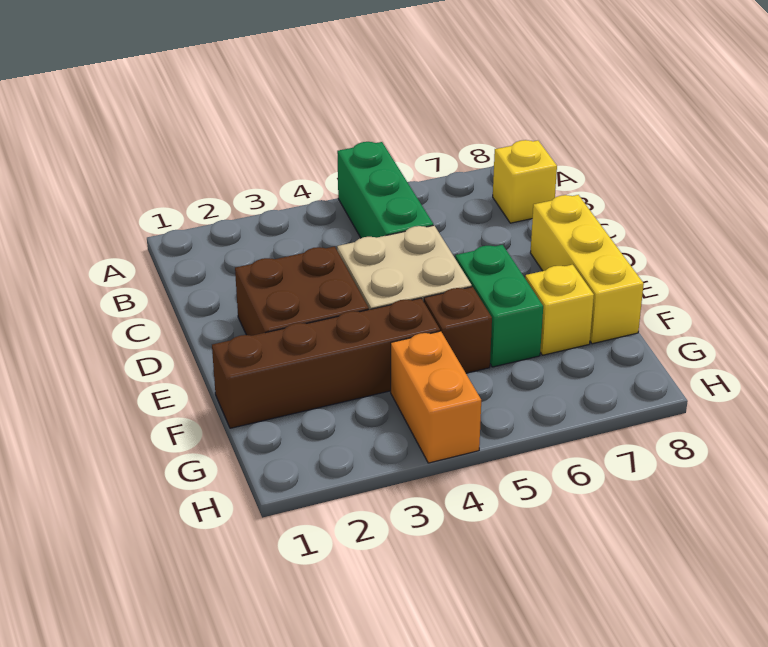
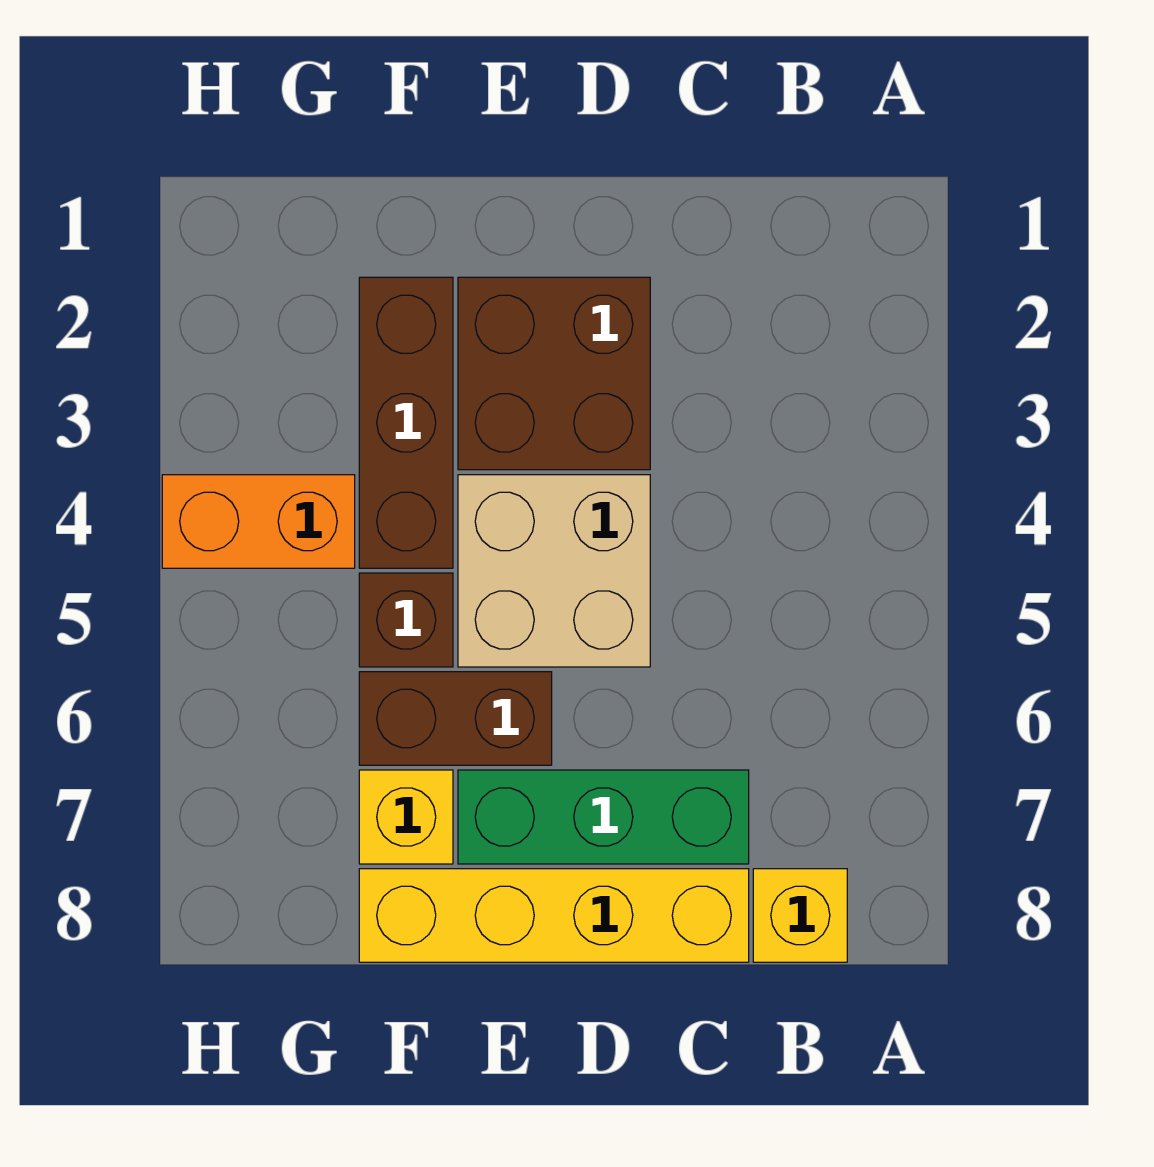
green brick A5:C5 level 1 -> green brick C7:E7 level 1
yellow brick D8:F8 level 1 -> yellow brick C8:F8 level 1
green brick E6:F6 level 1 -> brown brick E6:F6 level 1
brown brick F1:F4 level 1 -> brown brick F2:F4 level 1

